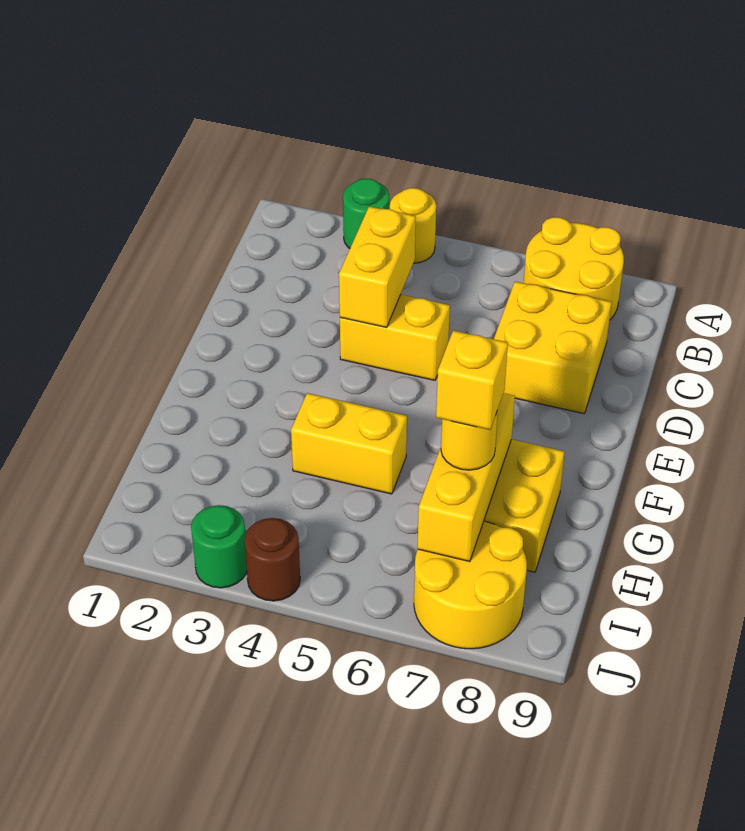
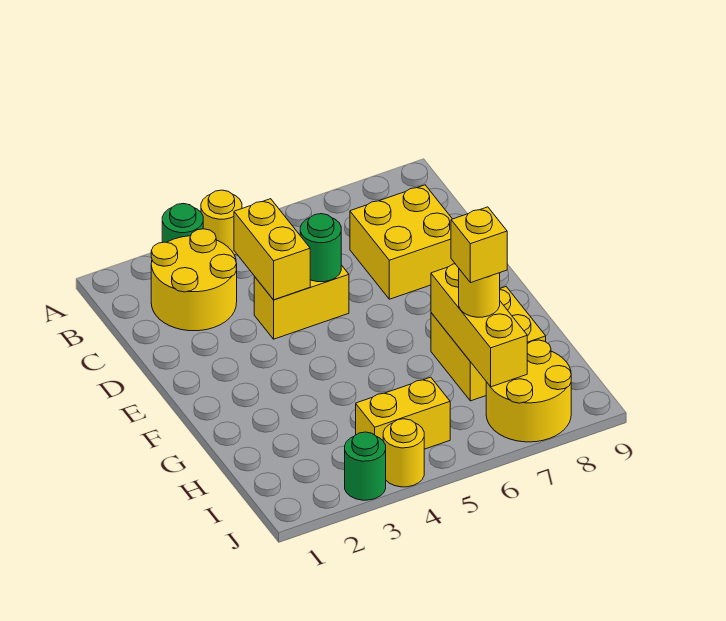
yellow round brick A7:B8 level 1 -> yellow round brick B2:C3 level 1
none -> green round brick D5 level 2
yellow brick G4:G5 level 1 -> yellow brick I4:I5 level 1
brown round brick J4 level 1 -> yellow round brick J4 level 1

